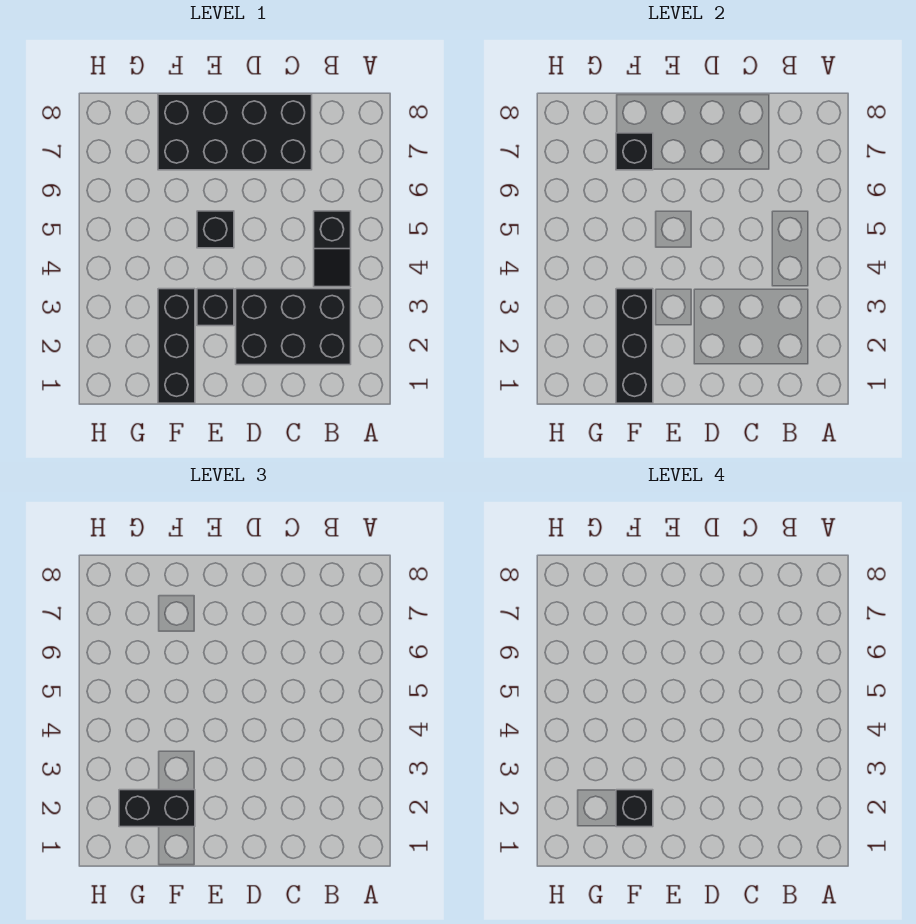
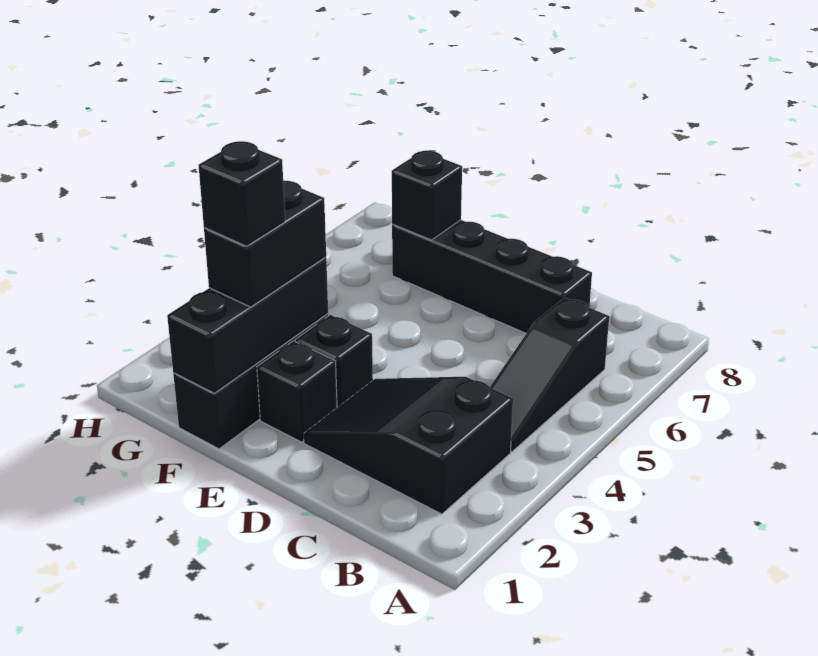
black brick B2:D3 level 1 -> black slope B2:D3 level 1 top B
black slope B4:B5 level 1 top 5 -> black slope B4:B6 level 1 top 6
black brick C7:F8 level 1 -> black brick C7:F7 level 1
black brick E5 level 1 -> black brick E2 level 1
black brick F2:G2 level 3 -> black brick F2:F3 level 3

